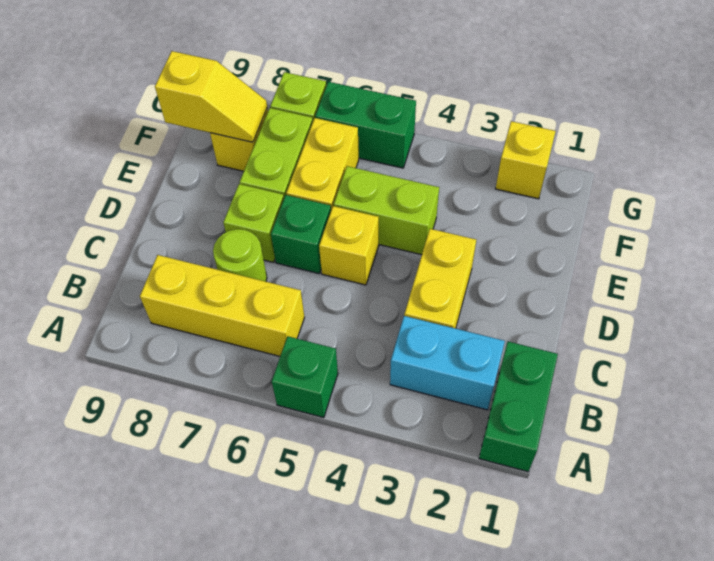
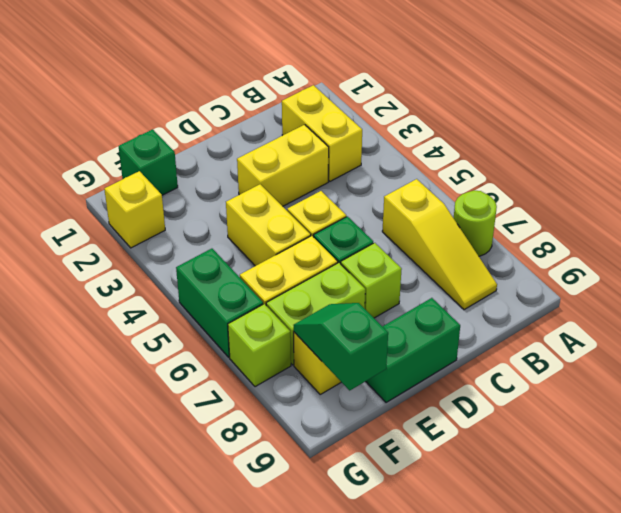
green brick A1:B1 level 1 -> green brick D9:E9 level 1
green brick A5 level 1 -> green brick F1 level 1
cyan brick B2:B3 level 1 -> yellow brick B2:B3 level 1
yellow brick B6:B8 level 1 -> yellow slope B6:B8 level 1 top 6
lime round brick C7 level 1 -> lime round brick A7 level 1
lime brick E4:E5 level 1 -> yellow brick E4:E5 level 1
yellow slope F8:F9 level 2 top 9 -> green slope F8:F9 level 2 top 9

